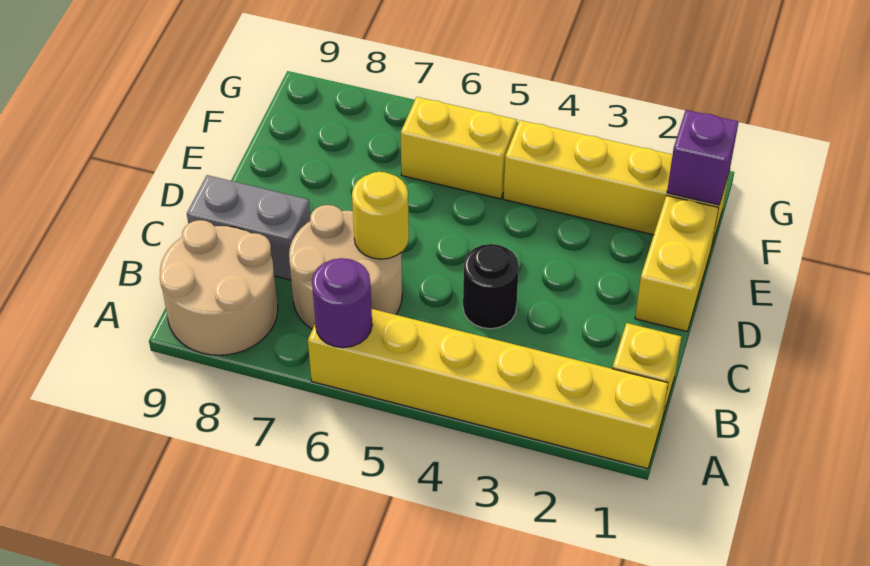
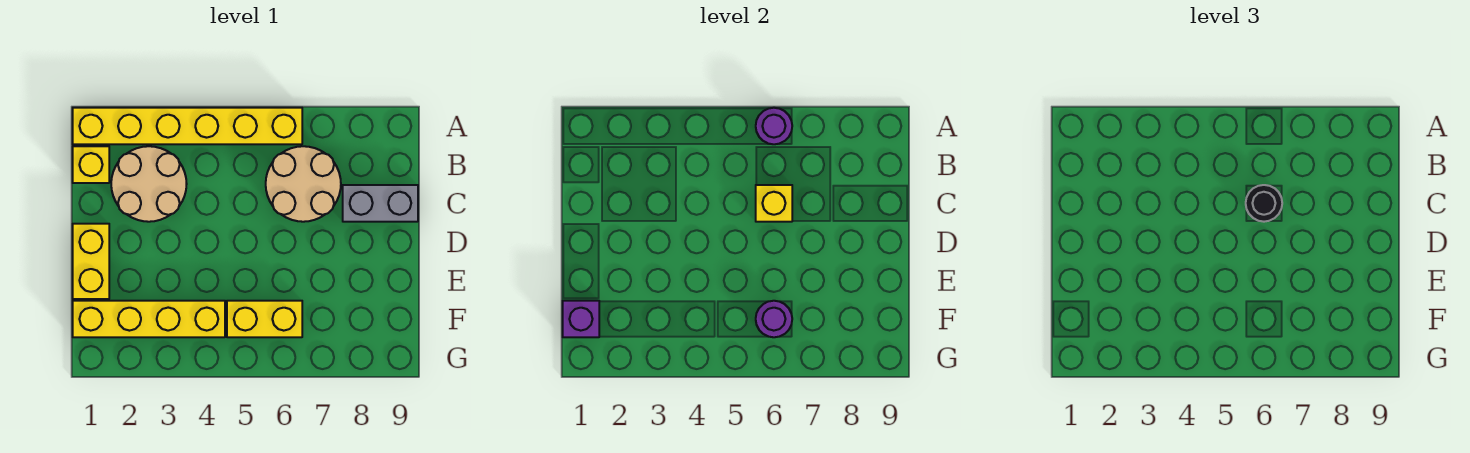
tan round brick A8:B9 level 1 -> tan round brick B2:C3 level 1
black round brick C4 level 1 -> black round brick C6 level 3
yellow round brick C6 level 2 -> yellow brick C6 level 2
none -> purple round brick F6 level 2

